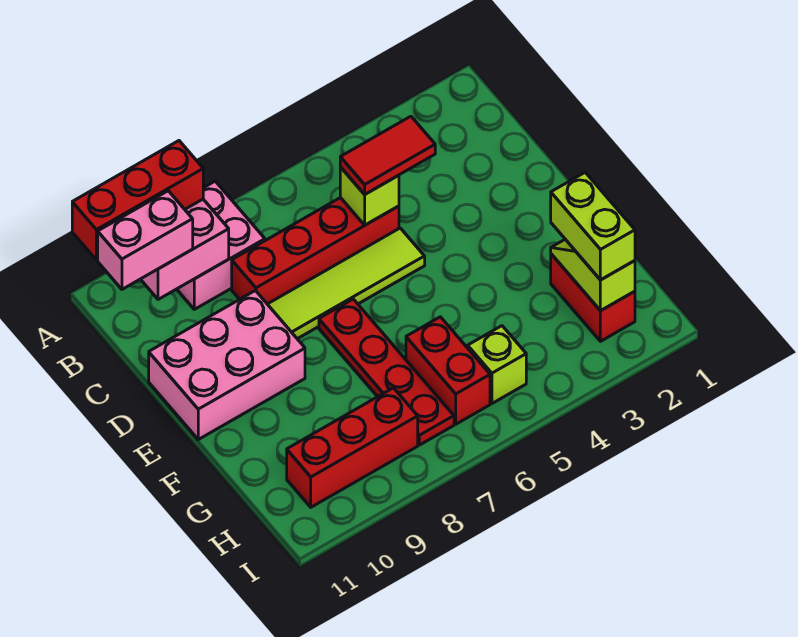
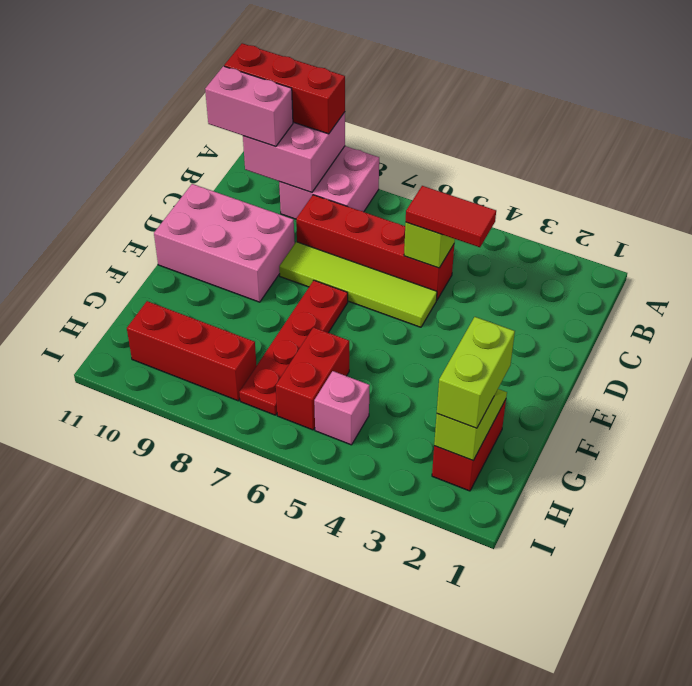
lime brick H5 level 1 -> pink brick H5 level 1

